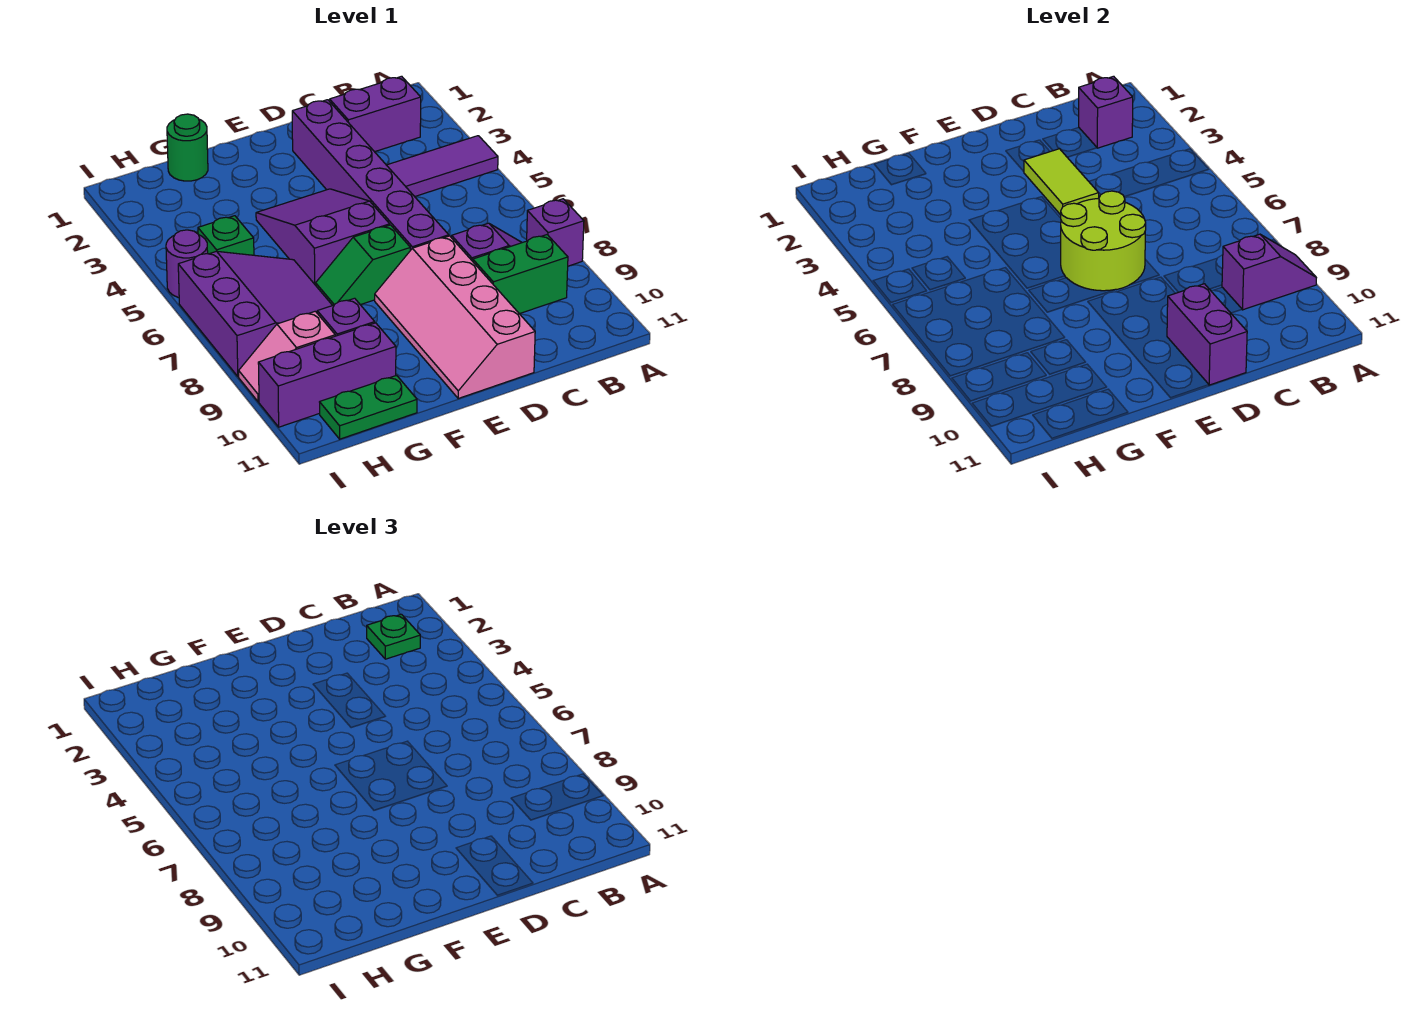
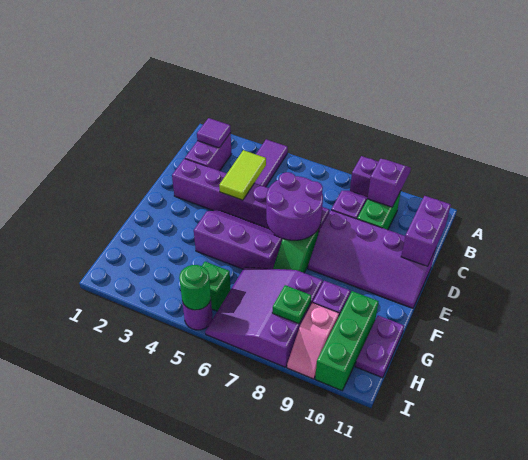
purple brick B2 level 2 -> purple tile B2 level 2
green plate B2 level 3 -> green plate H8 level 2
lime tile D3:D4 level 2 -> lime tile C4:D4 level 2
lime round brick D6:E7 level 2 -> purple round brick D6:E7 level 2
pink slope D8:E11 level 1 top D -> purple slope D8:E11 level 1 top D
purple brick D10:D11 level 2 -> purple brick C11:D11 level 2
purple slope E4:F6 level 1 top 6 -> purple slope E4:F6 level 1 top F
green round brick G1 level 1 -> green round brick I5 level 2
purple slope G6:I8 level 1 top I -> purple slope G6:I8 level 1 top 8
purple brick G10:I10 level 1 -> green brick G10:I10 level 1
green plate G11:H11 level 1 -> purple plate G11:H11 level 1

